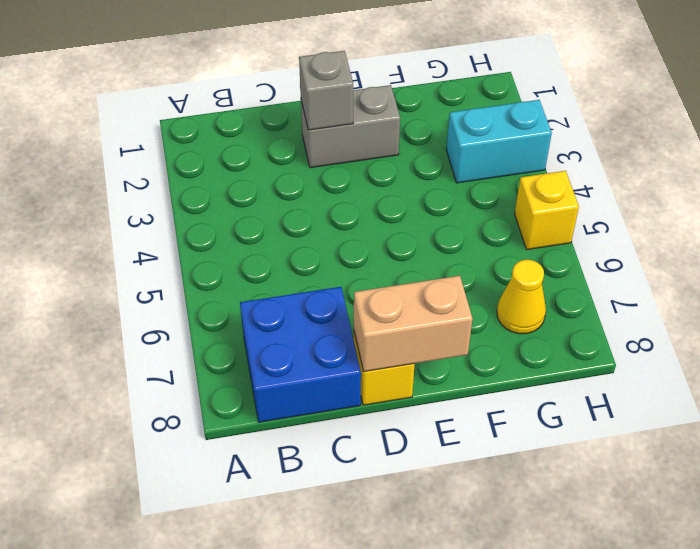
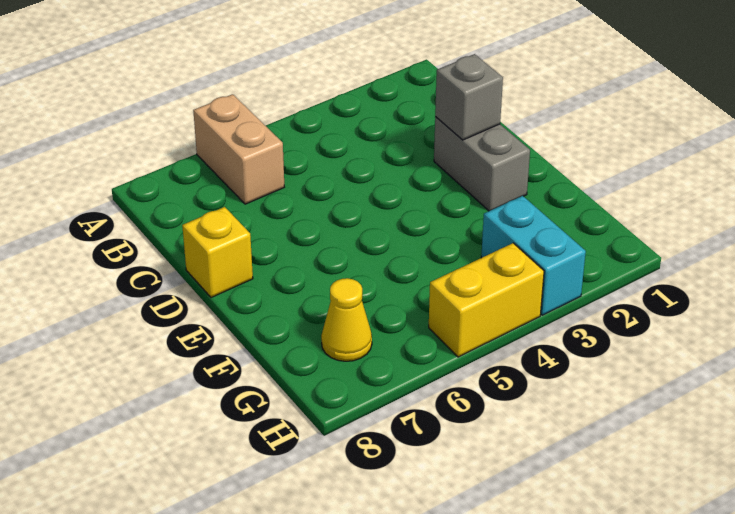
blue brick B7:C8 level 1 -> none
tan brick D8:E8 level 2 -> tan brick A6:B6 level 1
yellow brick H5 level 1 -> yellow brick H4:H5 level 1

